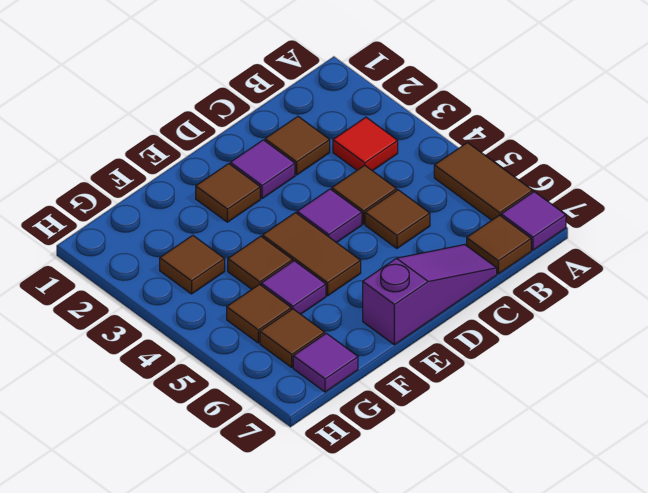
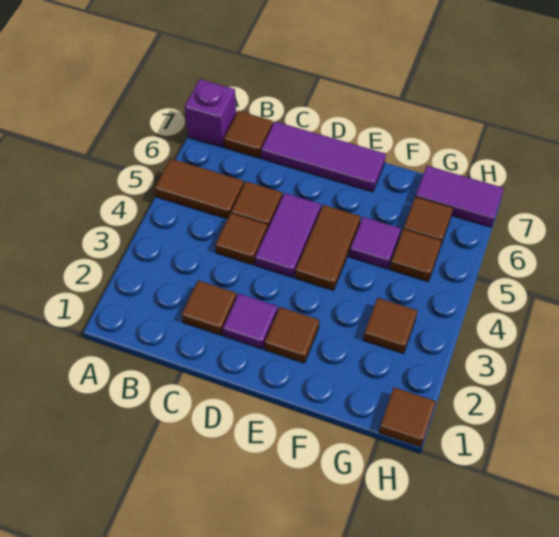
brown tile A5:A6 level 1 -> brown tile A5:B5 level 1
purple tile A7 level 1 -> purple brick A7 level 1
red tile B3 level 1 -> none
purple slope C7:E7 level 1 top E -> purple tile C7:E7 level 1
purple tile D4 level 1 -> purple tile D4:D5 level 1
brown tile F4 level 1 -> brown tile H1 level 1
purple tile G7 level 1 -> purple tile G7:H7 level 1

